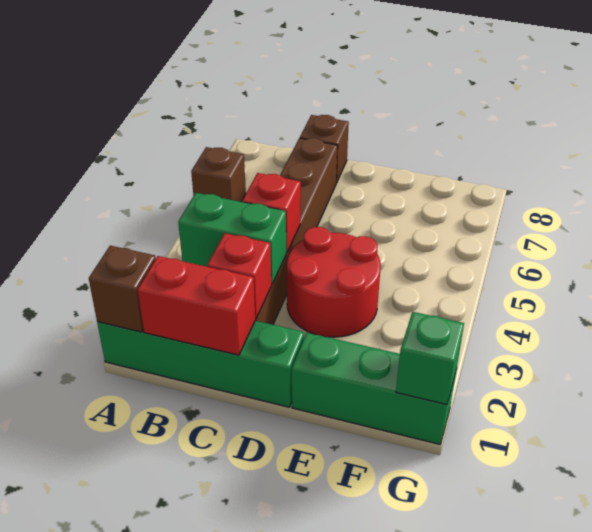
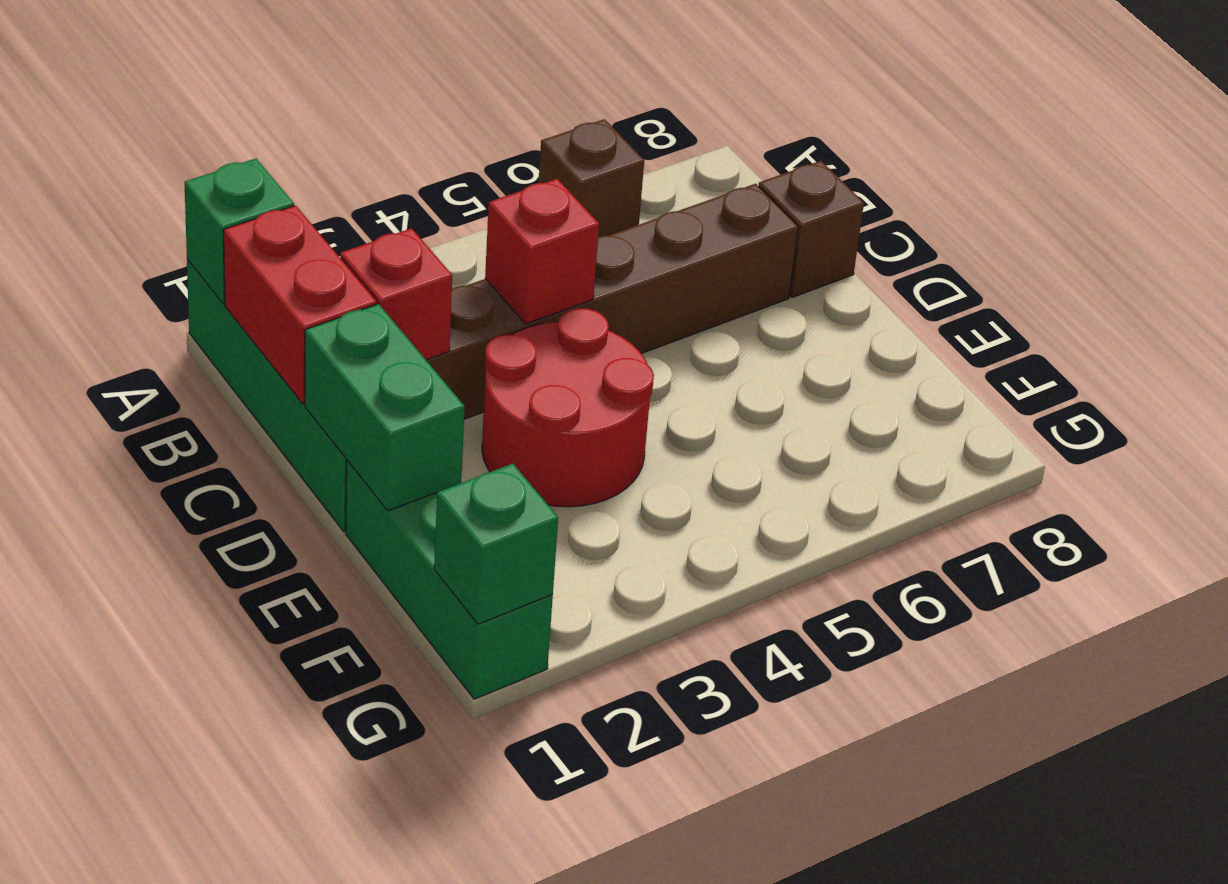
brown brick A1 level 2 -> green brick A1 level 2
green brick B3:C3 level 2 -> green brick D1:E1 level 2

